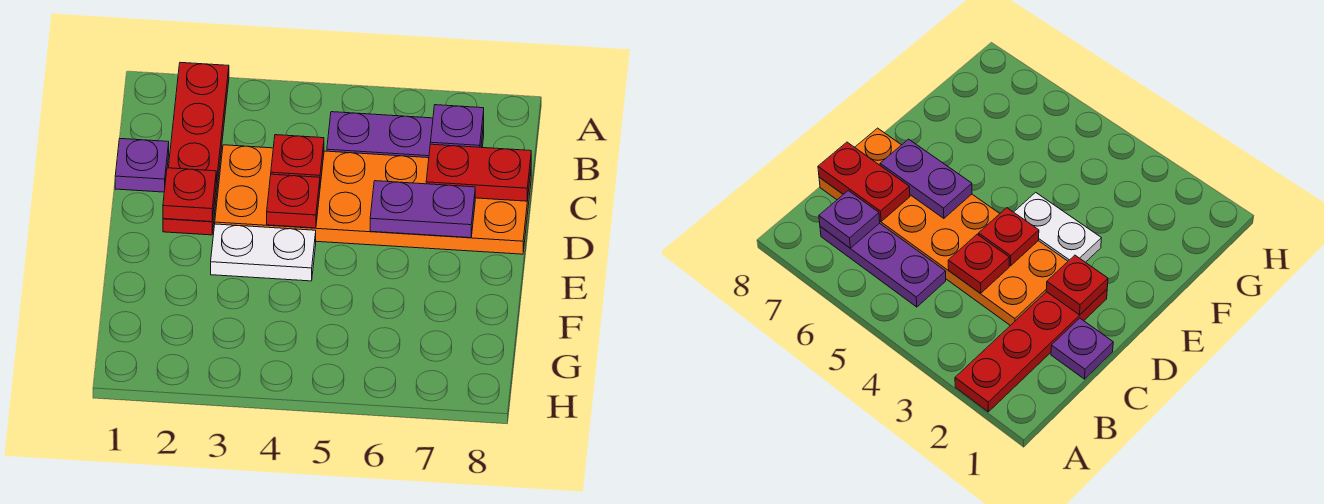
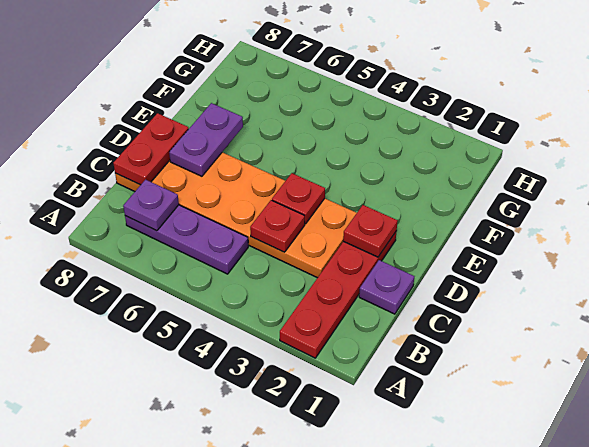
red plate C7:C8 level 2 -> red plate C8:D8 level 2
purple plate D6:D7 level 2 -> purple plate D7:E7 level 2
white plate E3:E4 level 1 -> none

